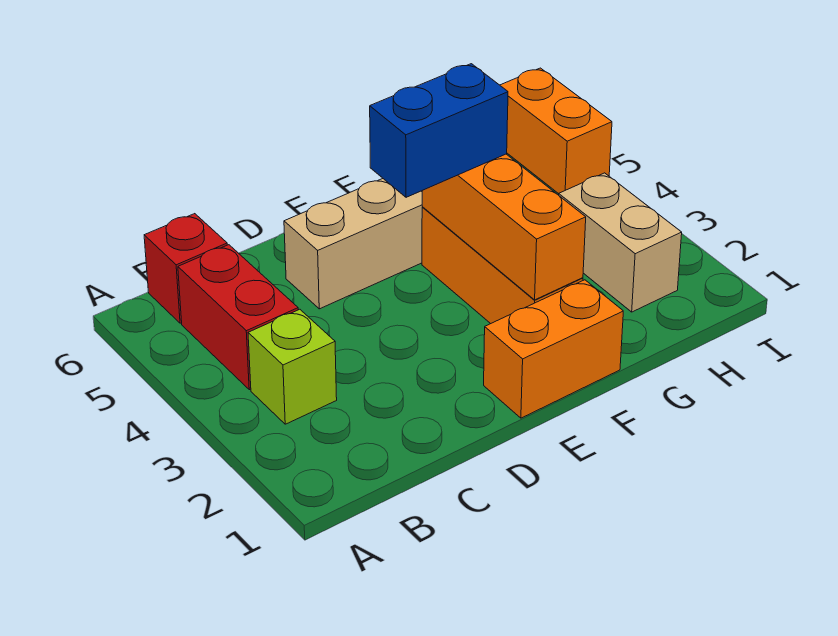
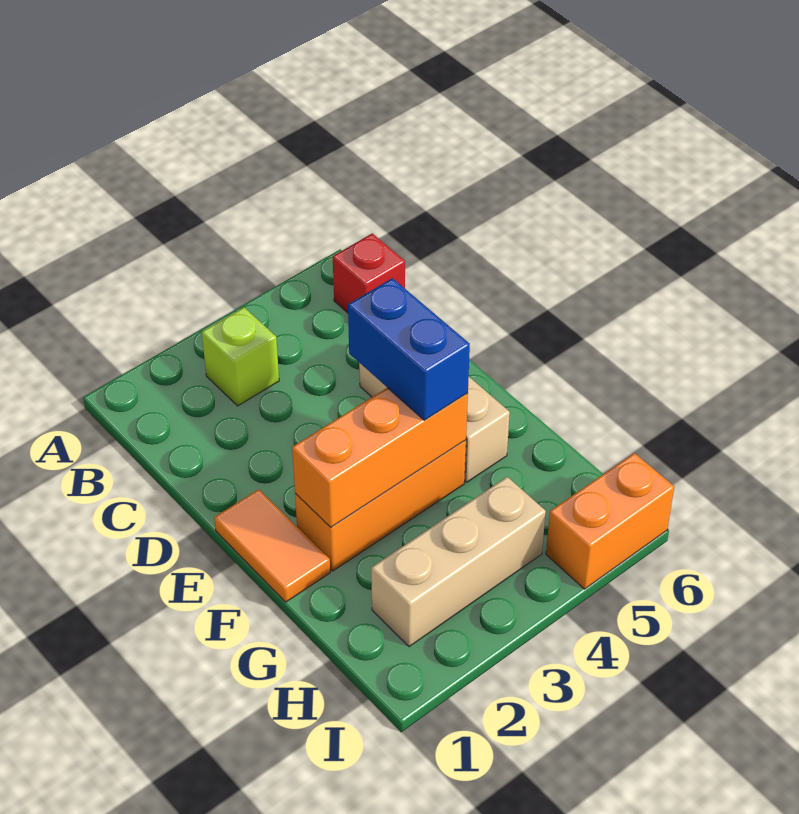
red brick B4:B5 level 1 -> none
orange brick E1:F1 level 1 -> orange tile E1:F1 level 1
tan brick H2:H3 level 1 -> tan brick H2:H4 level 1

